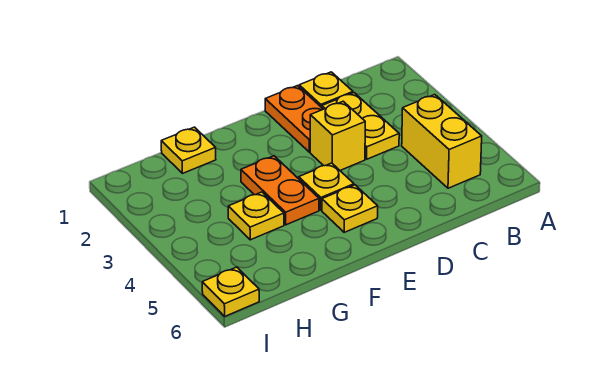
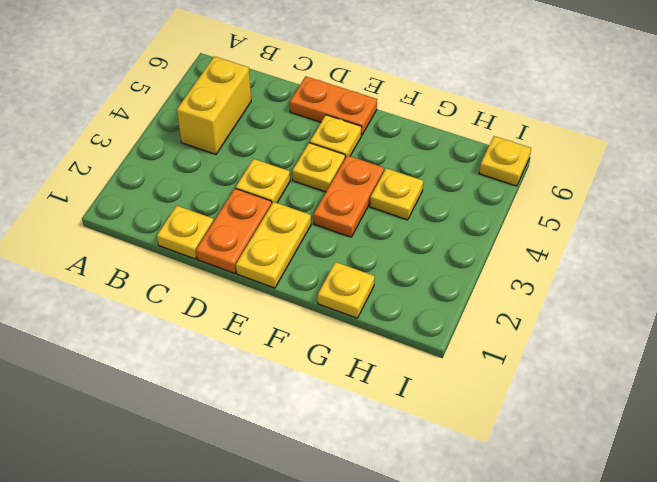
yellow plate C2:C3 level 1 -> yellow plate E1:E2 level 1
yellow brick D3 level 1 -> yellow plate D3 level 1
none -> orange plate D6:E6 level 1

